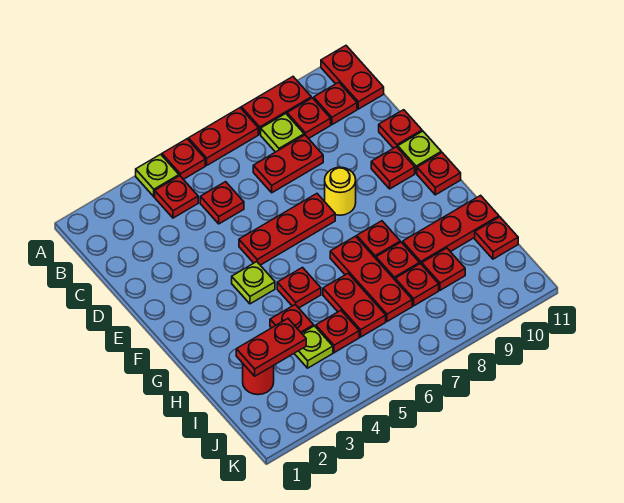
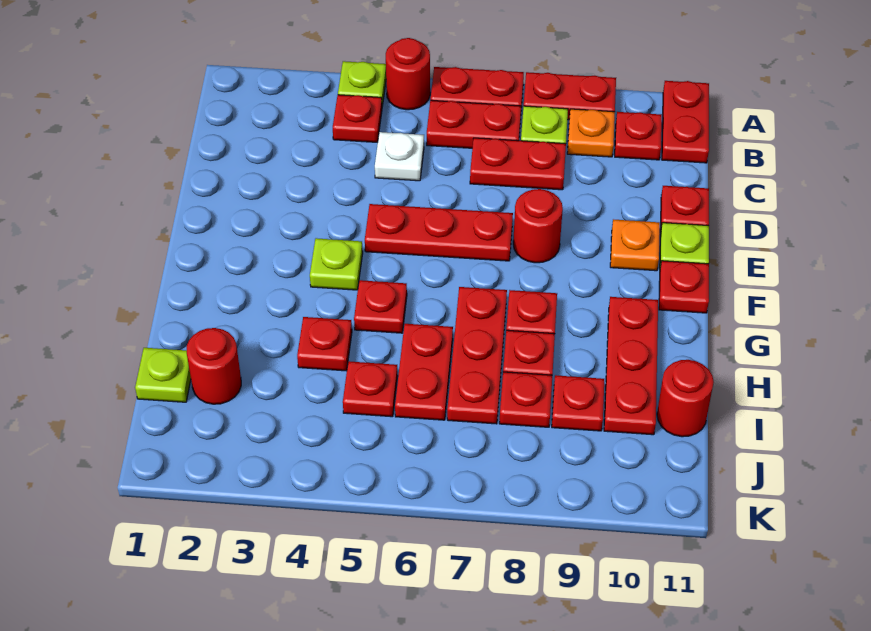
red plate A5 level 1 -> red round brick A5 level 1
red plate B9 level 1 -> orange plate B9 level 1
red plate C5 level 1 -> white plate C5 level 1
yellow round brick E8 level 1 -> red round brick E8 level 1
red plate E10 level 1 -> orange plate E10 level 1
red plate H9:H11 level 1 -> red plate G10:I10 level 1
red plate I2:I3 level 2 -> red plate B6:B7 level 1
lime plate I4 level 1 -> lime plate I1 level 1
red plate I11 level 1 -> red round brick I11 level 1

